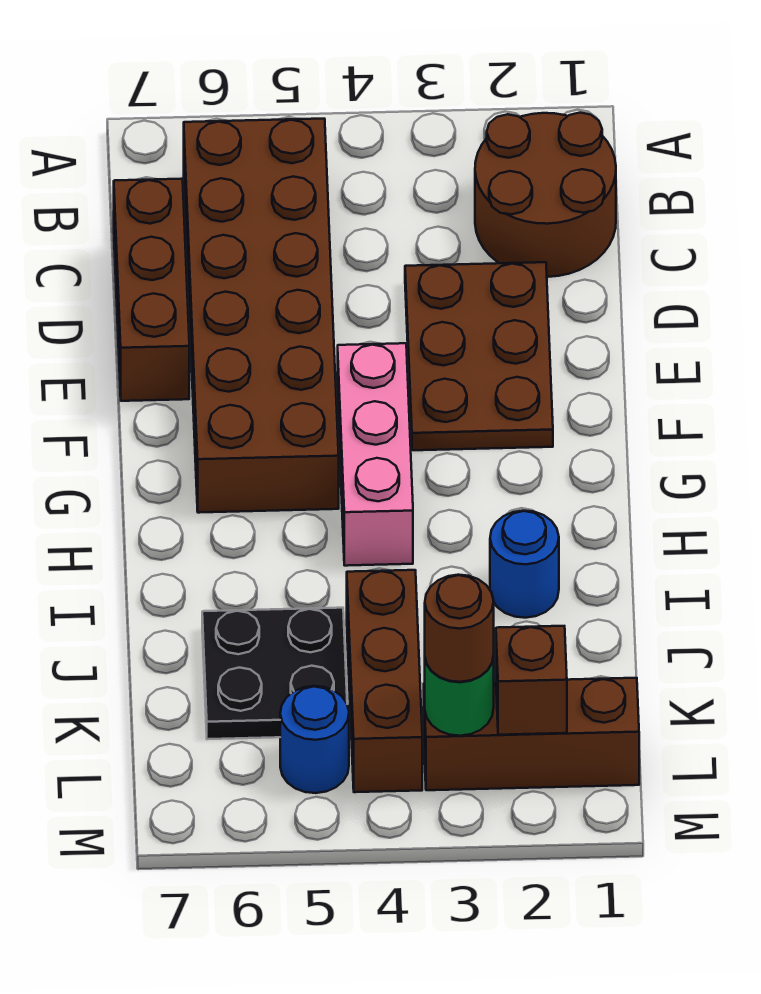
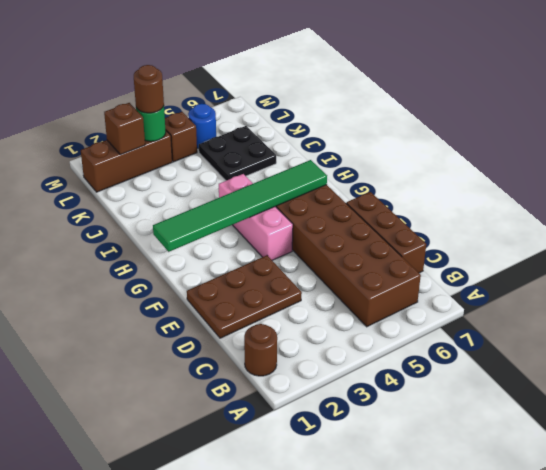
brown round brick B1:C2 level 1 -> brown round brick B1 level 1
brown plate D2:F3 level 1 -> brown plate D1:E3 level 1
none -> green tile G1:G6 level 2
blue round brick I2 level 1 -> none
brown brick J4:L4 level 1 -> brown brick L4 level 1

